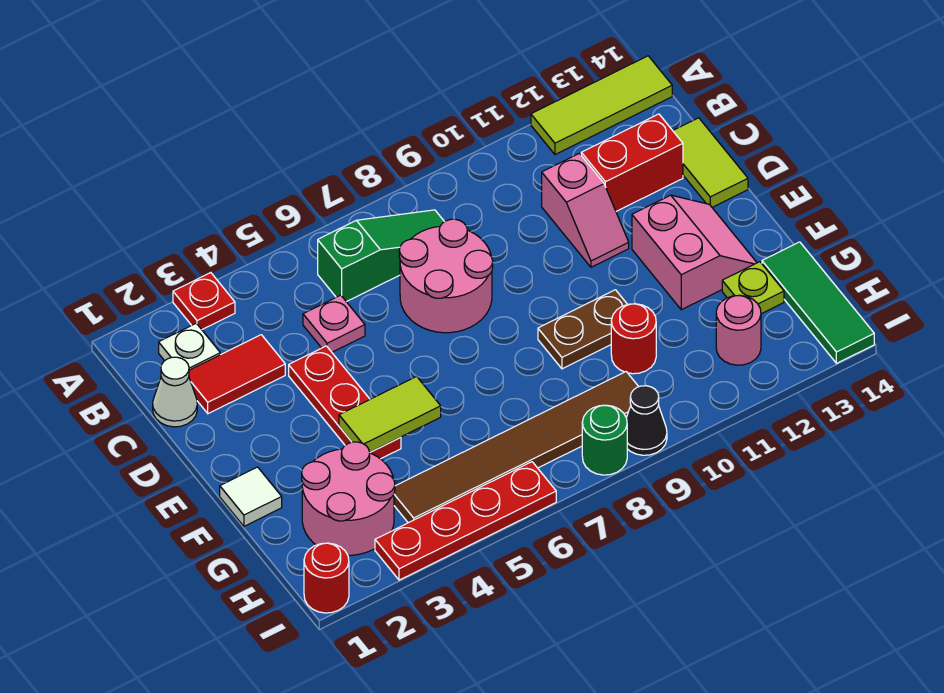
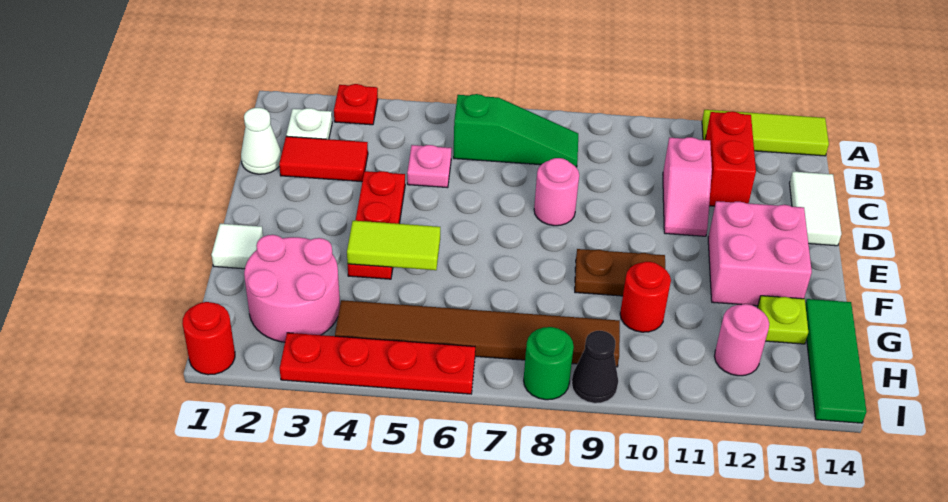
pink round brick C7:D8 level 1 -> pink round brick D8 level 1
red brick C12:C13 level 1 -> red brick B12:C12 level 1
lime tile C14:D14 level 1 -> white tile C14:D14 level 1
pink slope E12:F13 level 1 top 12 -> pink brick E12:F13 level 1

